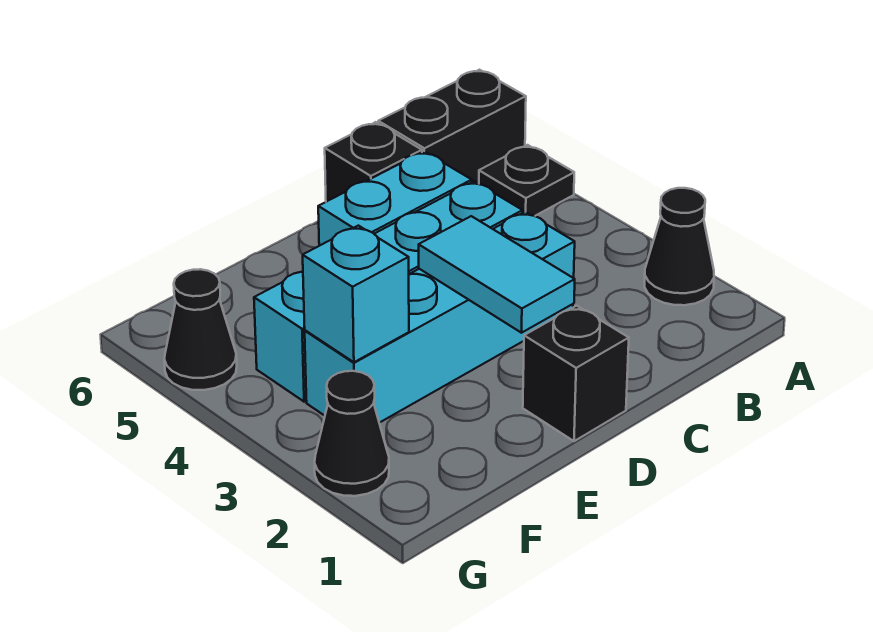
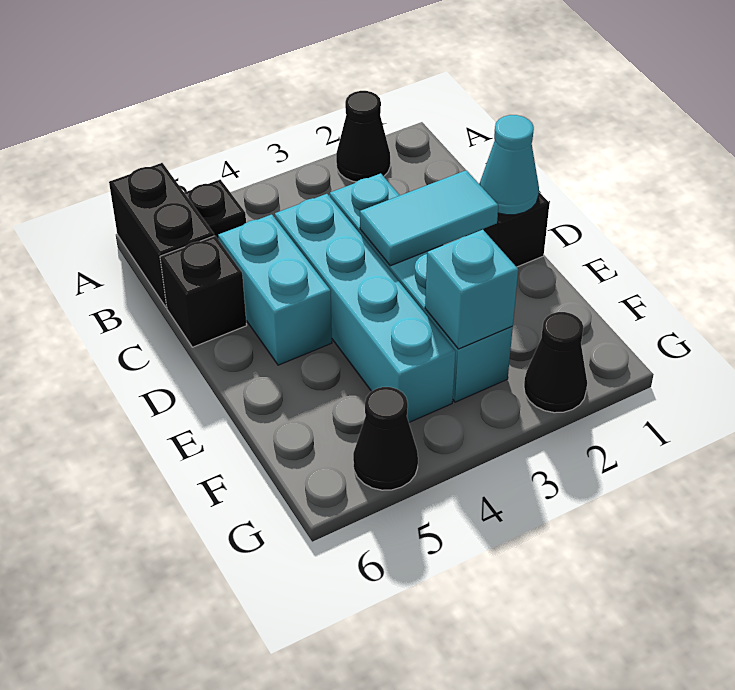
none -> cyan cone D1 level 2

